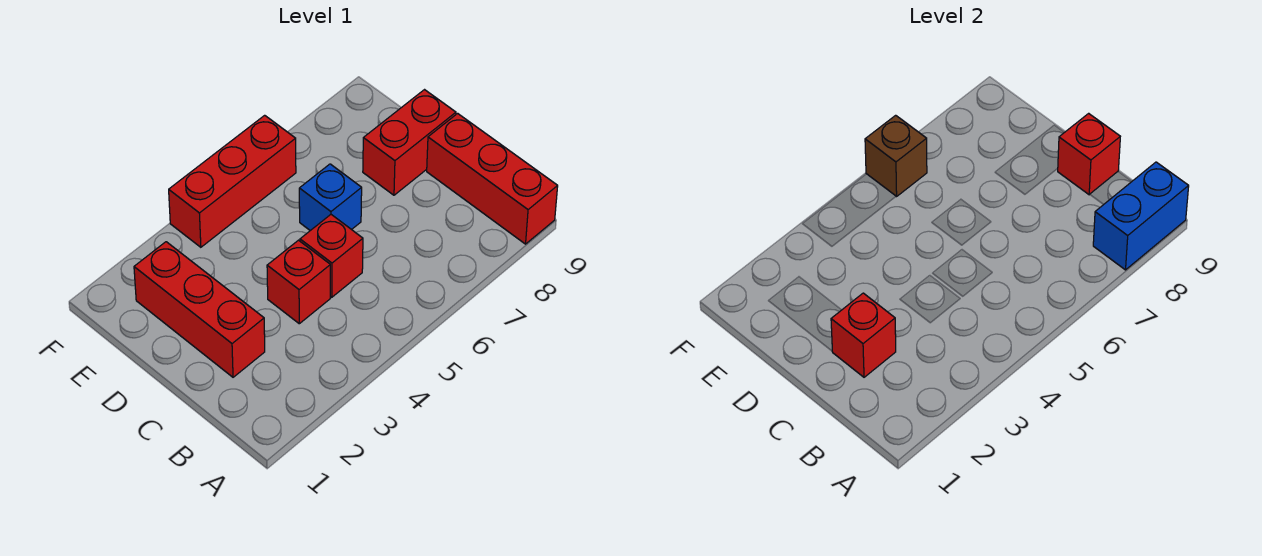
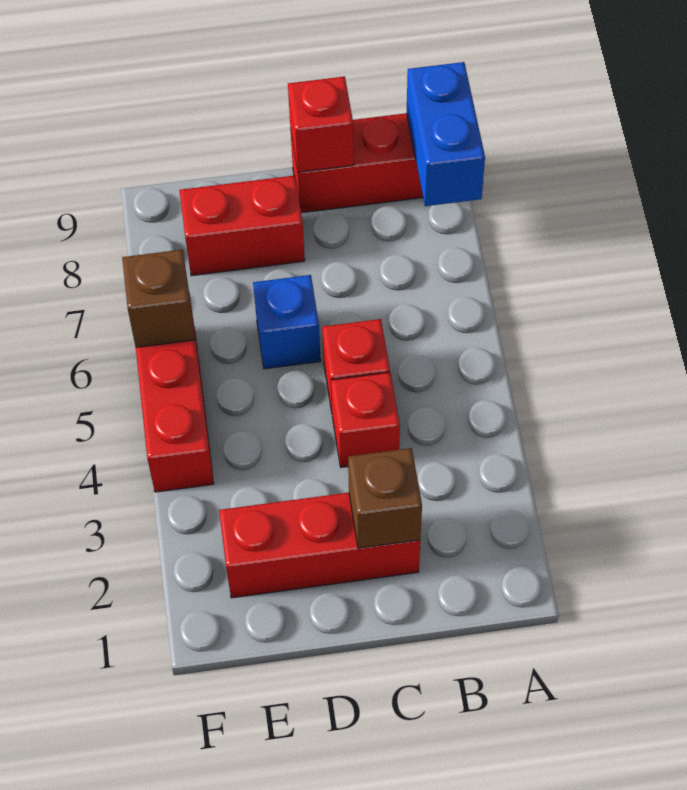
red brick C2 level 2 -> brown brick C2 level 2
red brick D8:D9 level 1 -> red brick D8:E8 level 1

